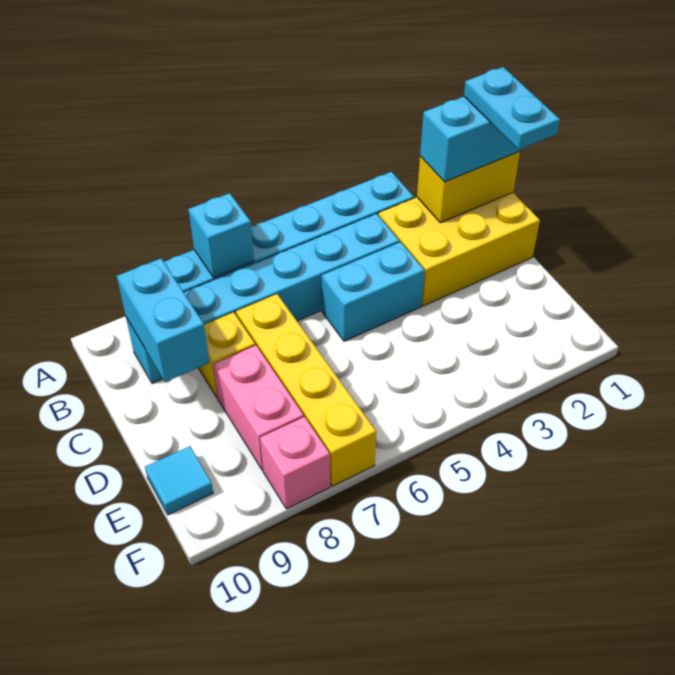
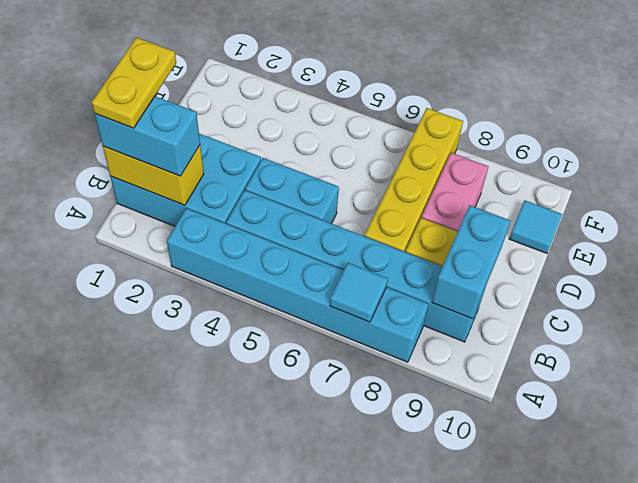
cyan brick A7 level 2 -> cyan tile A7 level 2
yellow brick B1:C3 level 1 -> cyan brick B1:C3 level 1
cyan plate B1:C1 level 4 -> yellow plate B1:C1 level 4
pink brick F8 level 1 -> none

